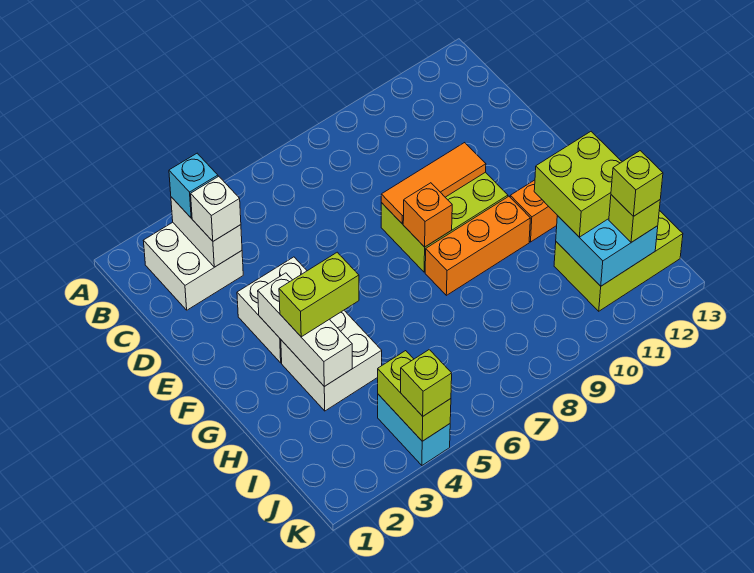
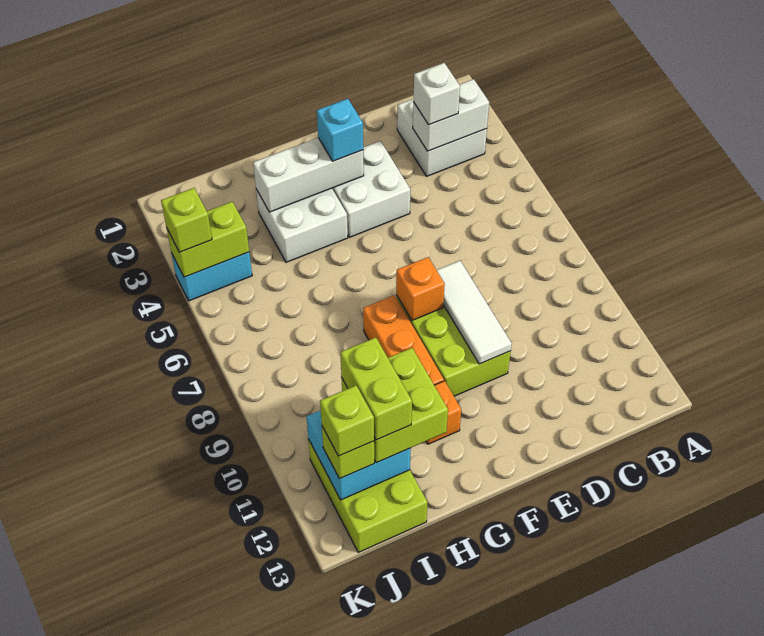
cyan brick B3 level 3 -> cyan brick F3 level 3
orange tile E8:E10 level 2 -> white tile E8:E10 level 2
lime brick G3:G4 level 3 -> lime brick I11:I12 level 4

